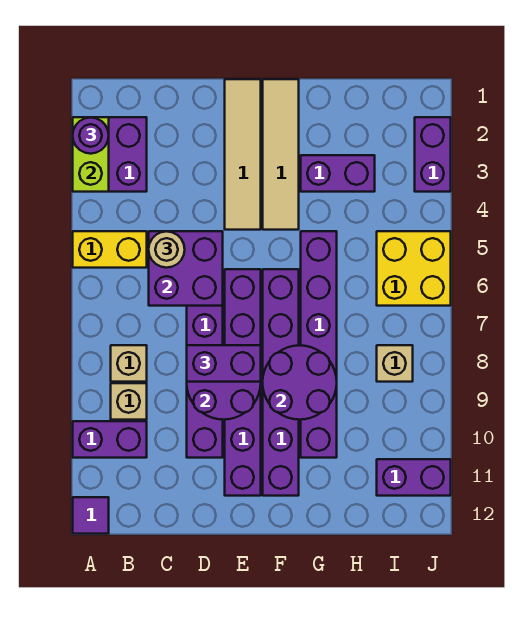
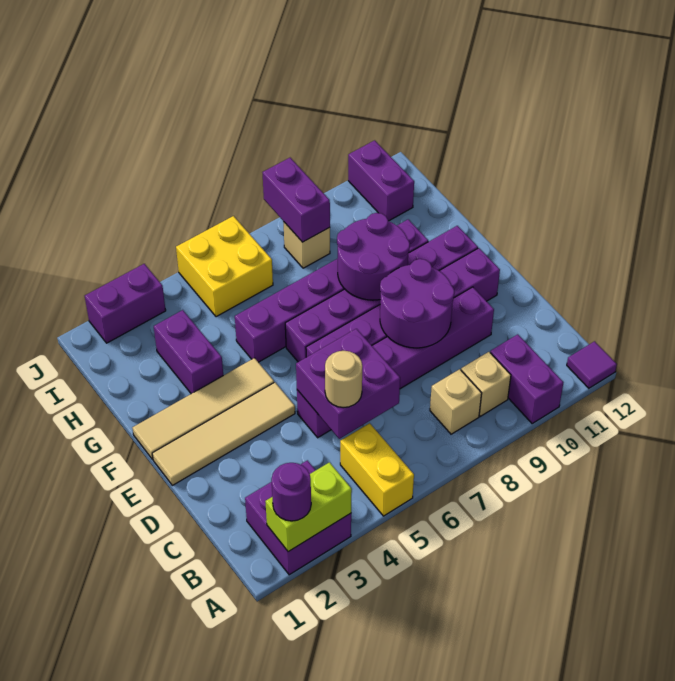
purple brick D8:E8 level 3 -> purple brick I8:J8 level 2

